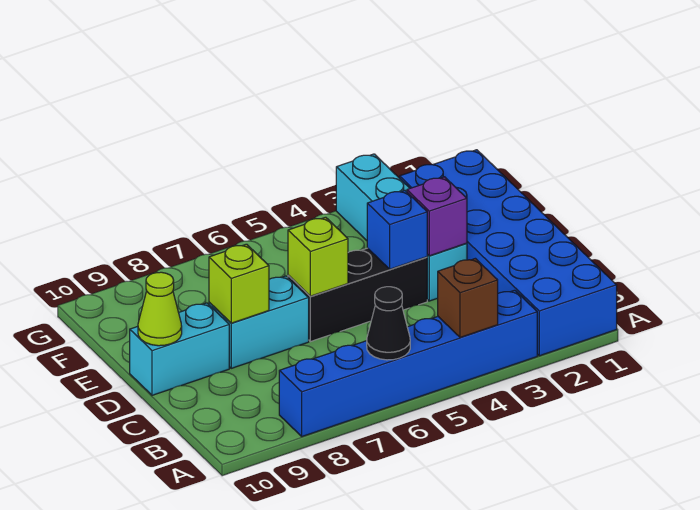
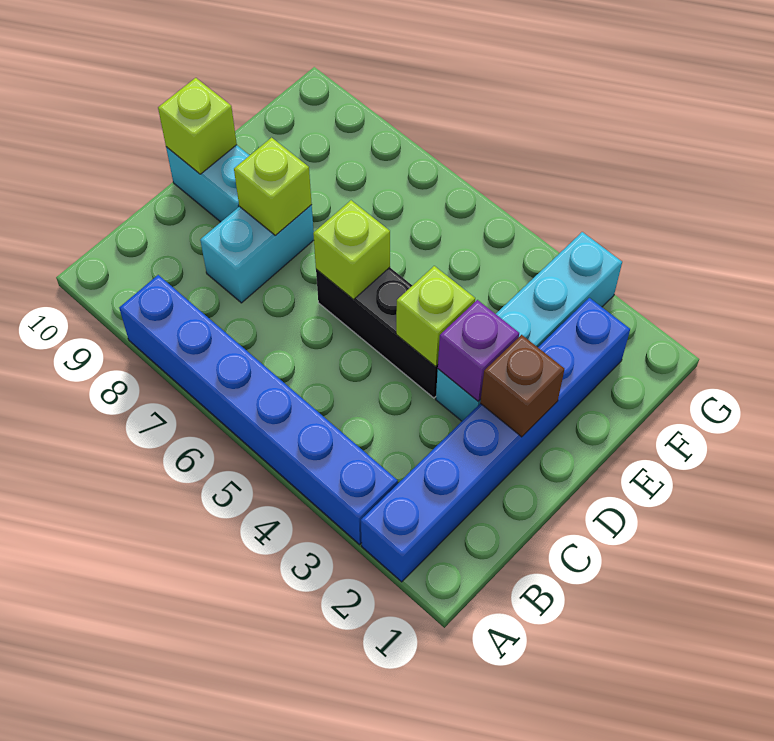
blue brick A1:F2 level 1 -> blue brick A2:F2 level 1
brown brick A4 level 2 -> brown brick D2 level 2
black cone A6 level 2 -> none
blue brick D4 level 2 -> lime brick D4 level 2
cyan brick D7:D8 level 1 -> cyan brick C8:D8 level 1
lime cone D10 level 2 -> lime brick D10 level 2

